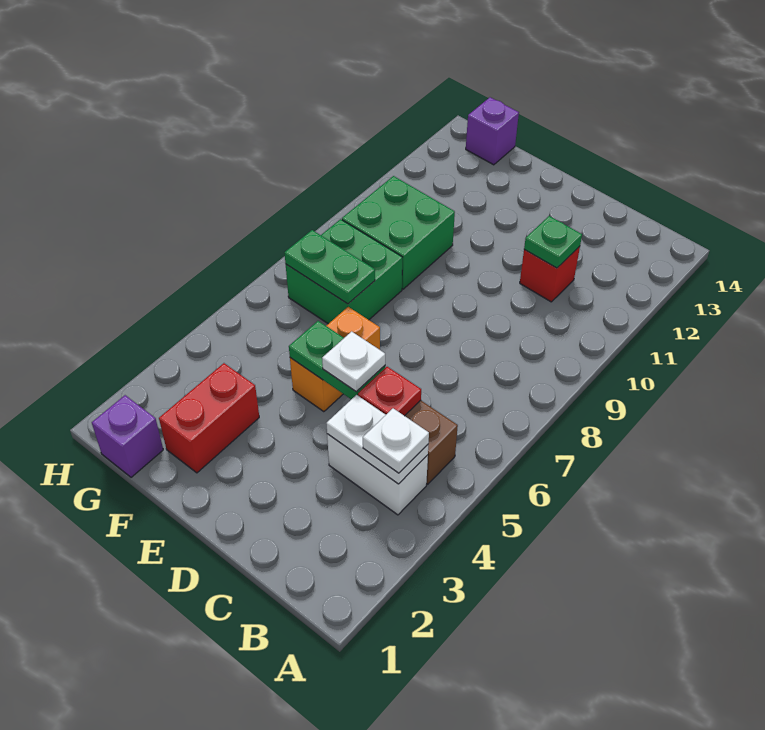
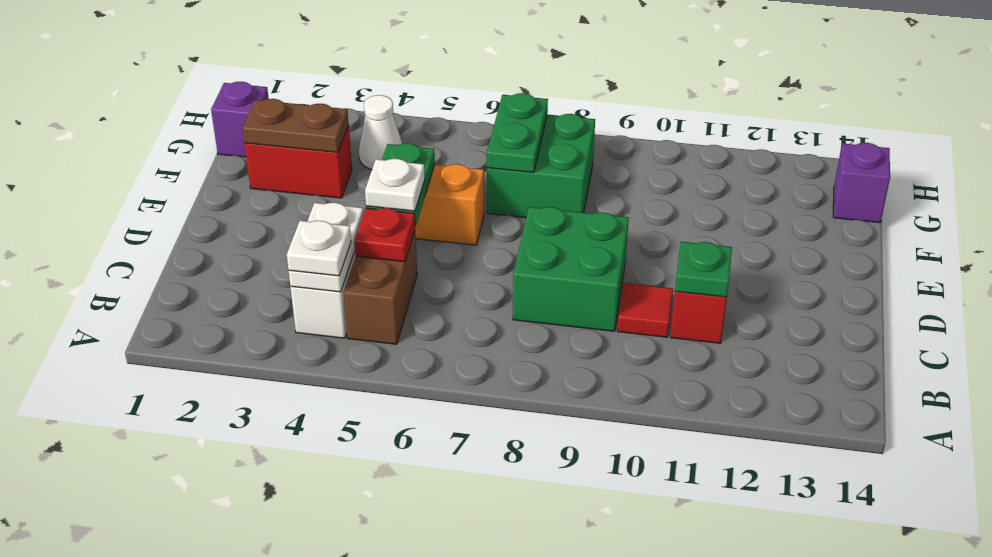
none -> red tile C10 level 1
none -> brown plate F2:F3 level 2
green brick F9:G10 level 1 -> green brick C8:D9 level 1
none -> white cone G4 level 1

